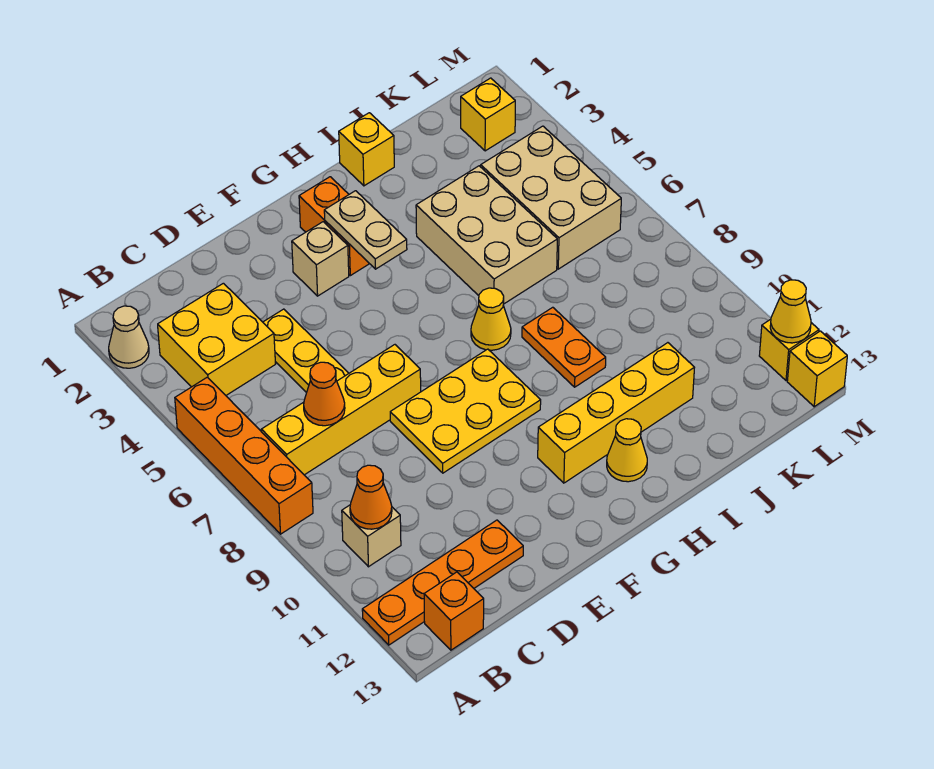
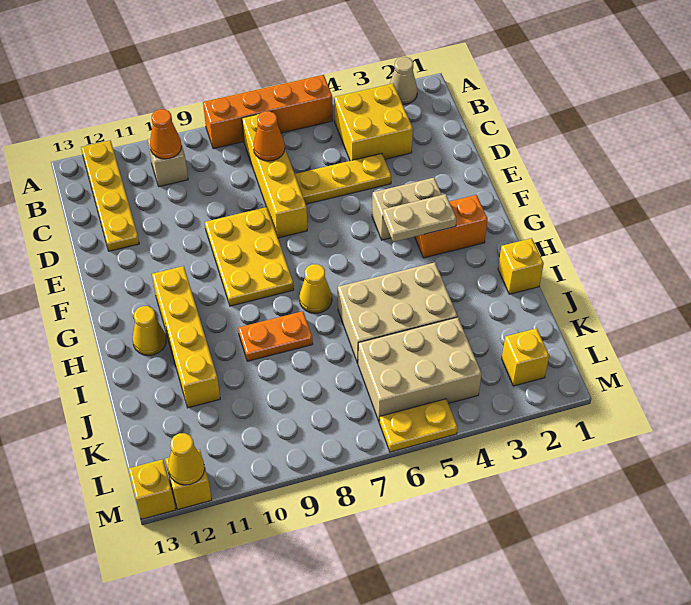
orange plate A12:D12 level 1 -> yellow plate A12:D12 level 1
orange brick B13 level 1 -> none
tan brick F3 level 1 -> tan brick F3:F4 level 1
none -> yellow plate M5:M6 level 1

